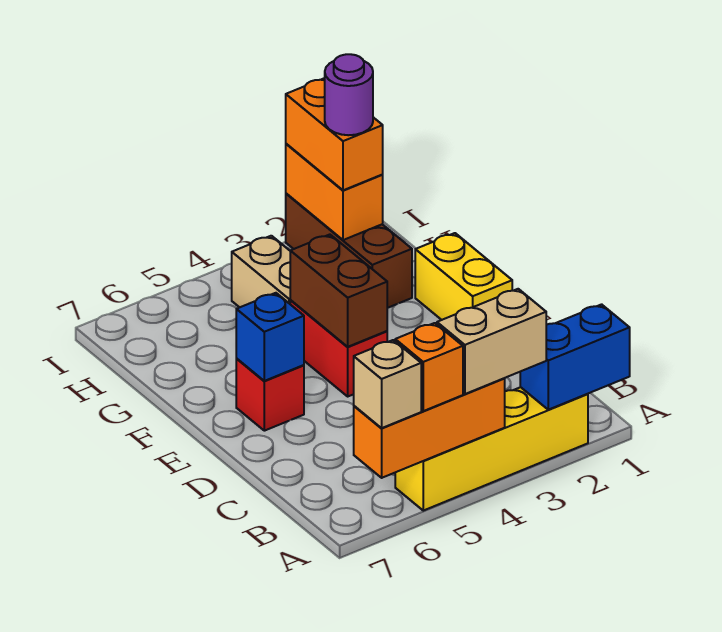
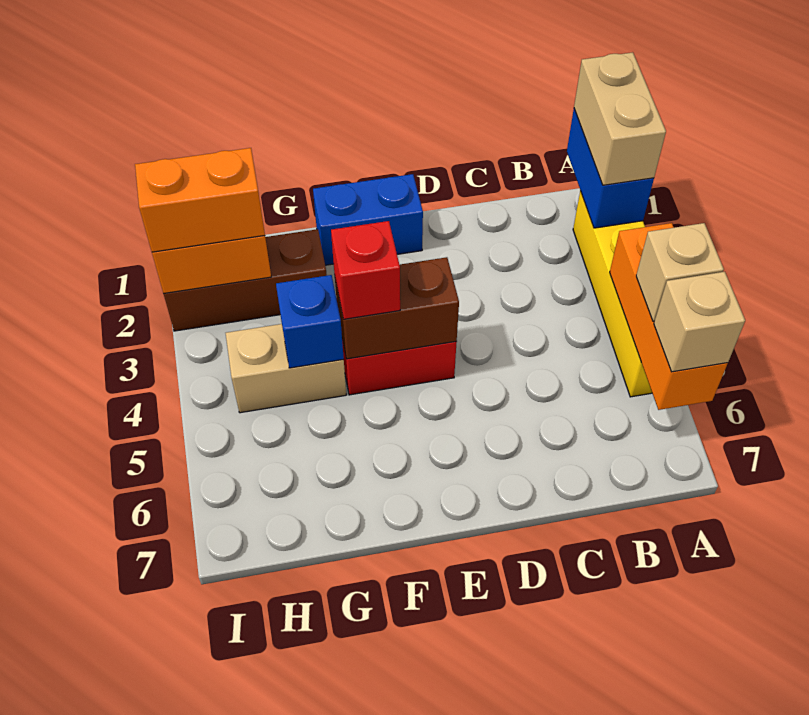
tan brick A3:A4 level 3 -> tan brick A1:A2 level 3
orange brick A5 level 3 -> tan brick A5 level 3
yellow brick E1:F1 level 1 -> blue brick E1:F1 level 1
red brick E6 level 1 -> red brick F4 level 3
blue brick E6 level 2 -> blue brick G4 level 2
purple round brick H2 level 4 -> none

